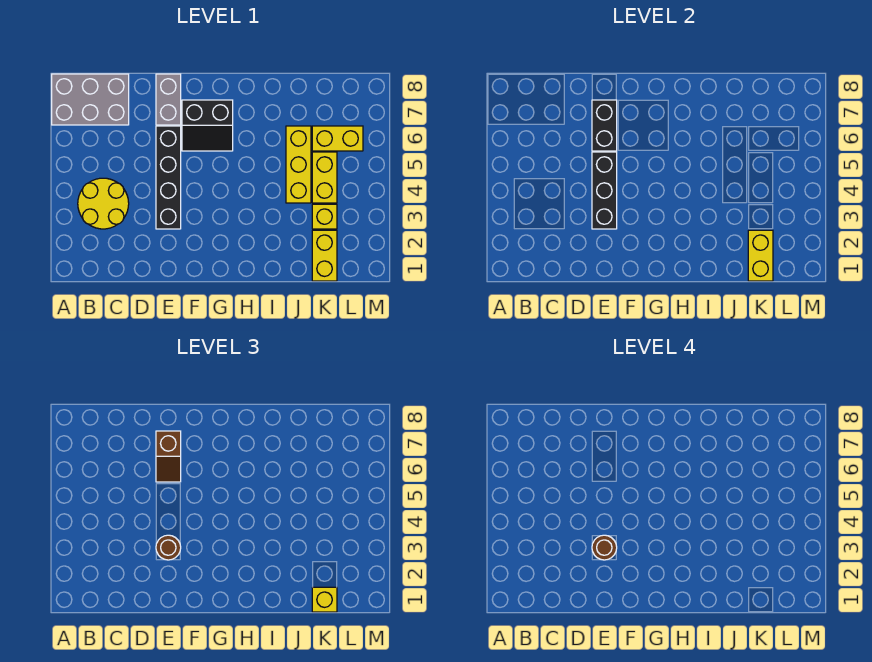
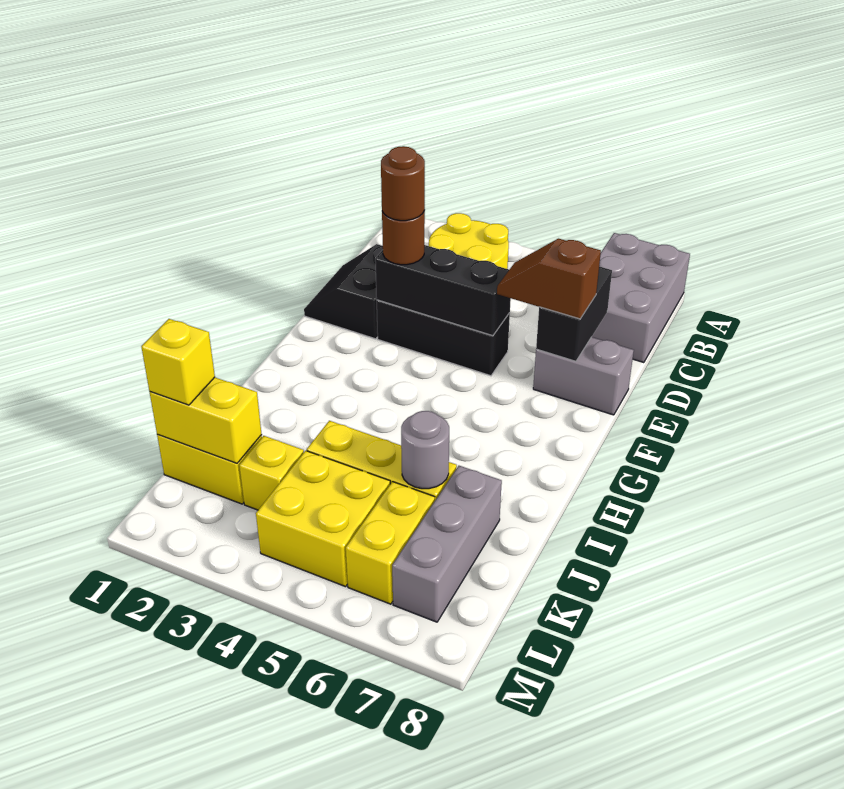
black brick E3:E6 level 1 -> black brick E3:E5 level 1
black brick E6:E7 level 2 -> black brick D7:E7 level 2
black slope F6:G7 level 1 top 7 -> black slope D1:E2 level 1 top 2
none -> grey round brick J6 level 2
none -> grey brick J7:L7 level 1
yellow brick K4:K5 level 1 -> yellow brick K4:L5 level 1

